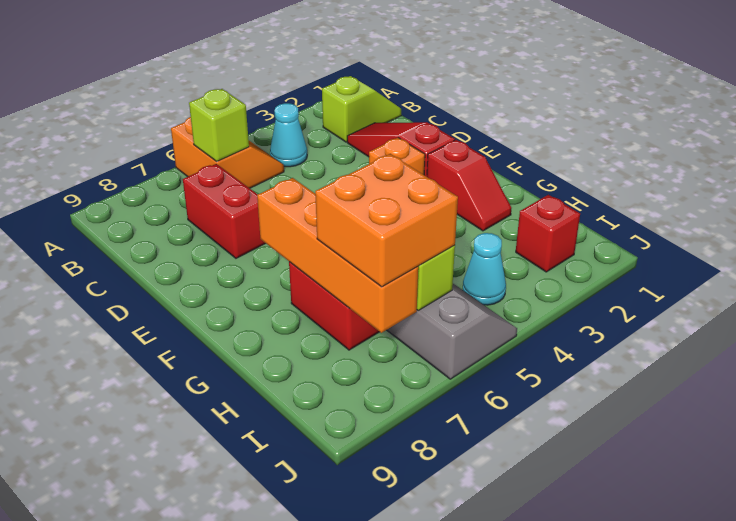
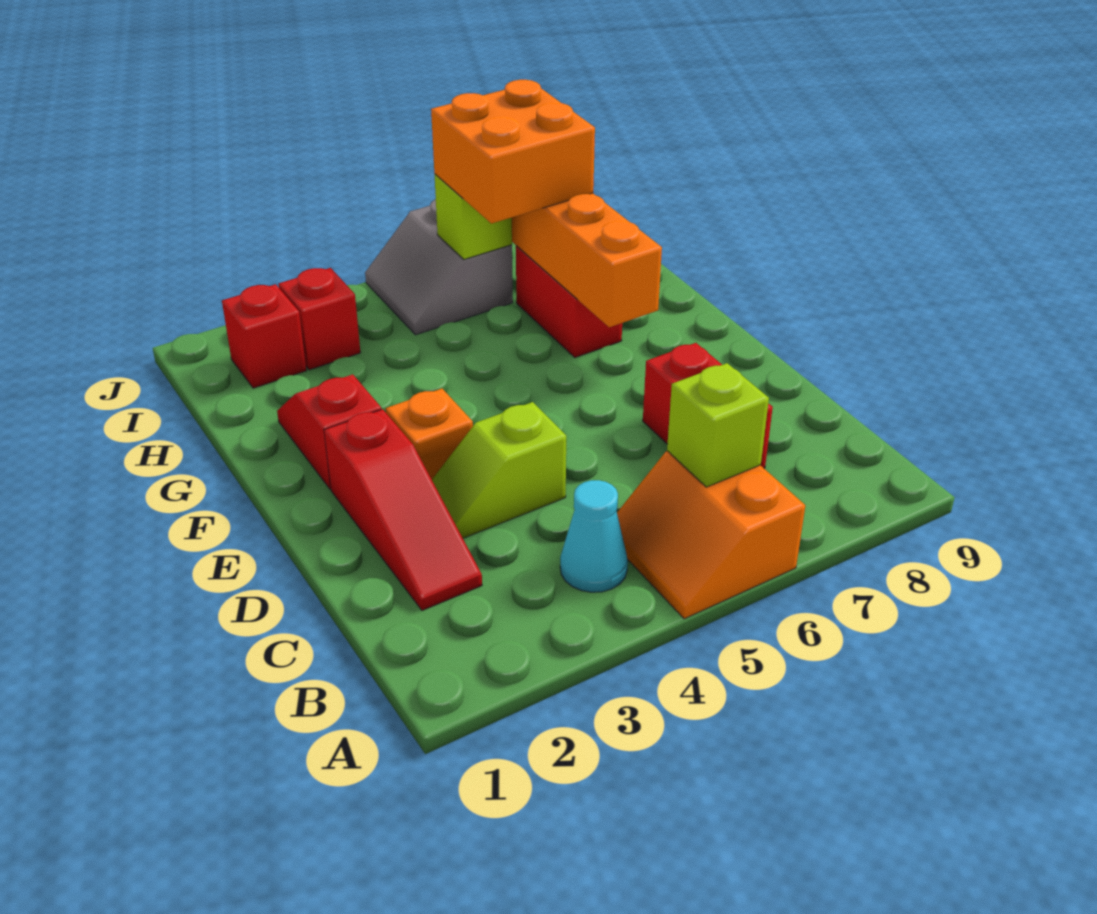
lime slope B1:B2 level 1 top 2 -> lime slope D3:D4 level 1 top 4
none -> red brick I3 level 1
cyan cone I4 level 1 -> none

